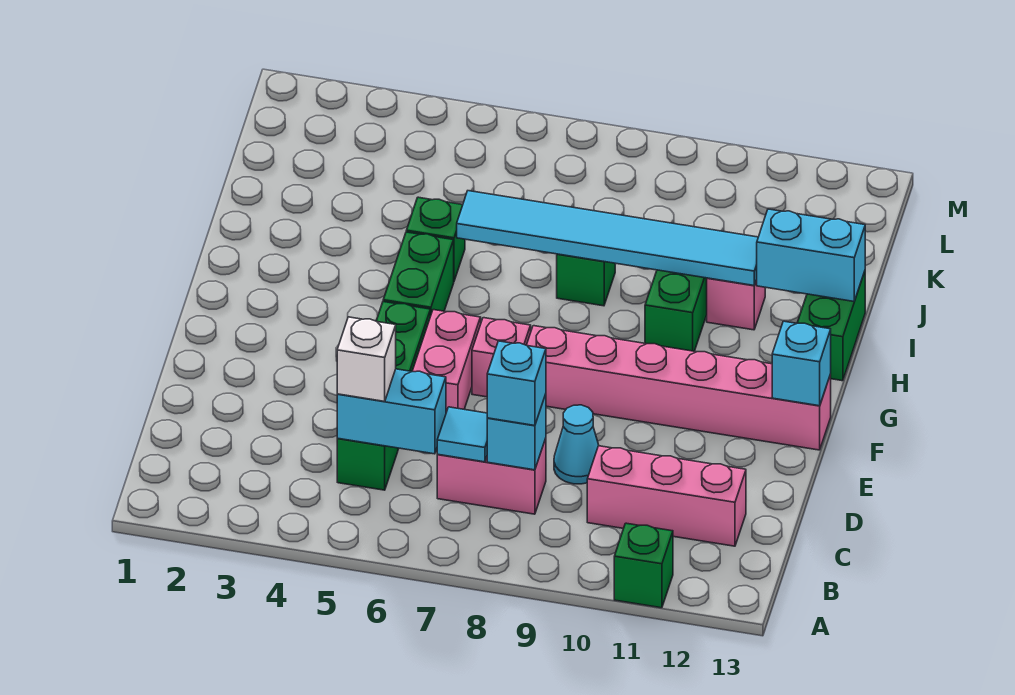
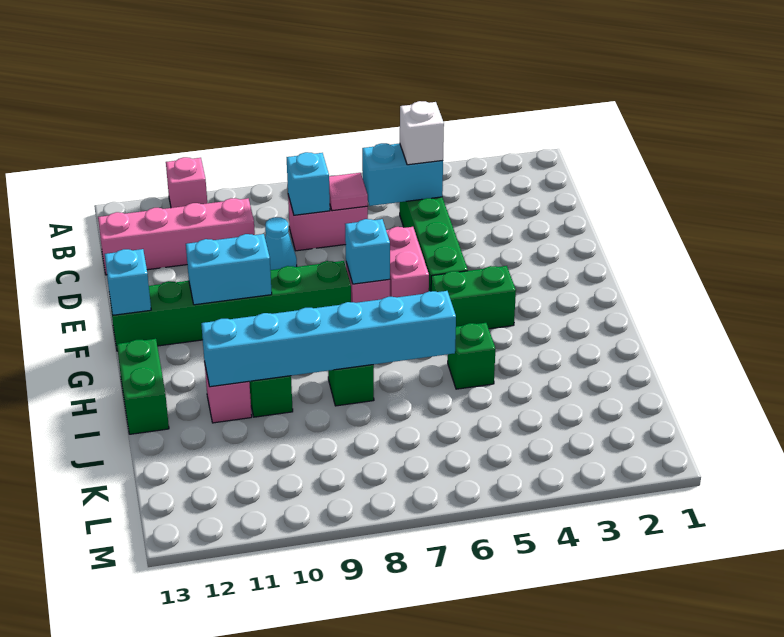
green brick A11 level 1 -> pink brick A11 level 1
cyan tile C7 level 2 -> pink tile C7 level 2
cyan brick C8 level 3 -> cyan brick F7 level 2
pink brick C10:C12 level 1 -> pink brick C10:C13 level 1
pink brick F8:F13 level 1 -> green brick F8:F13 level 1
green brick G5:H5 level 1 -> green brick G4:G5 level 1
cyan tile I6:I11 level 2 -> cyan brick I6:I11 level 2
cyan brick I12:I13 level 2 -> cyan brick F10:F11 level 2

